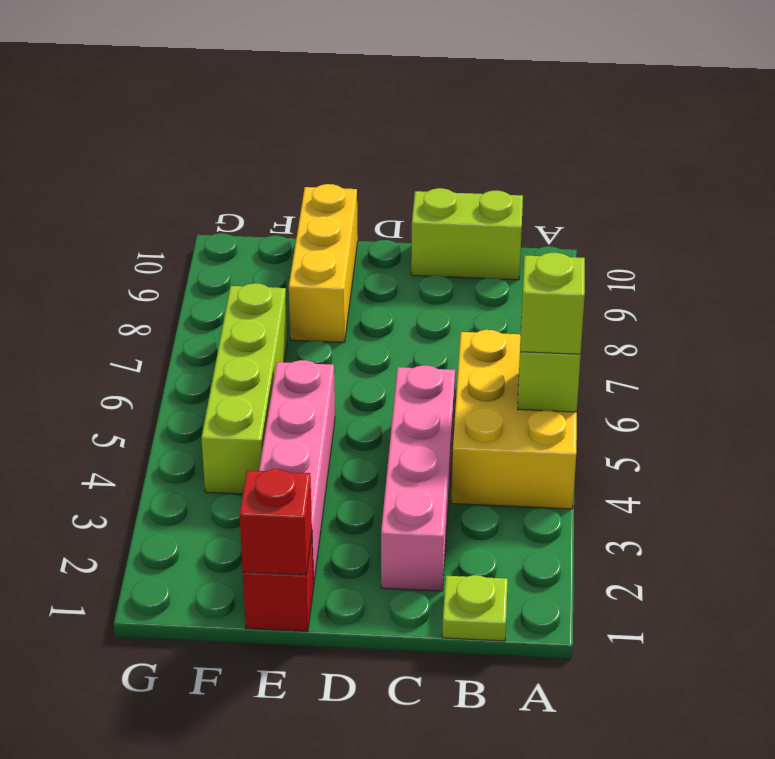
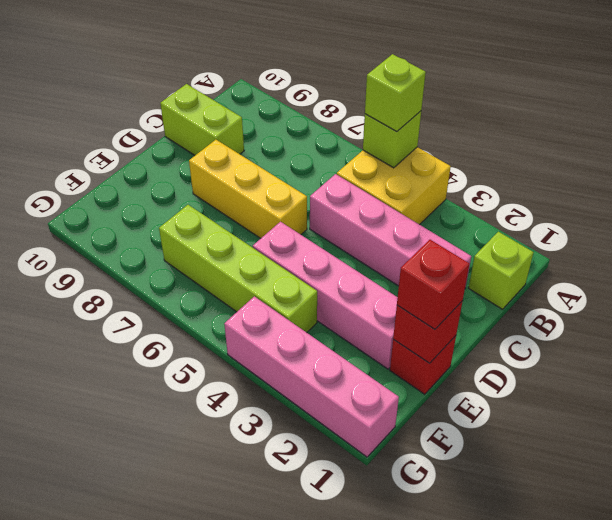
yellow brick A4:B6 level 1 -> yellow brick A4:B5 level 1
lime plate B1 level 1 -> lime brick B1 level 1
lime brick B10:C10 level 1 -> lime brick C9:C10 level 1
none -> red brick E1 level 3
yellow brick E8:E10 level 1 -> yellow brick D6:D8 level 1
none -> pink brick G1:G4 level 1

